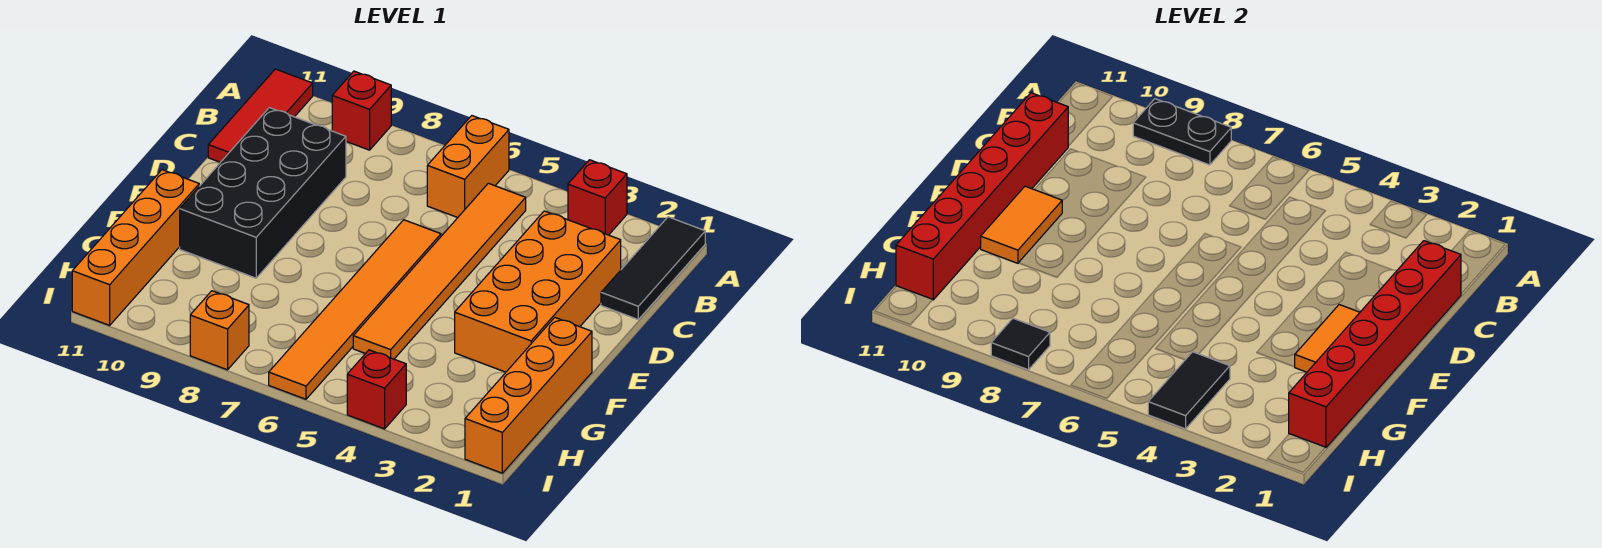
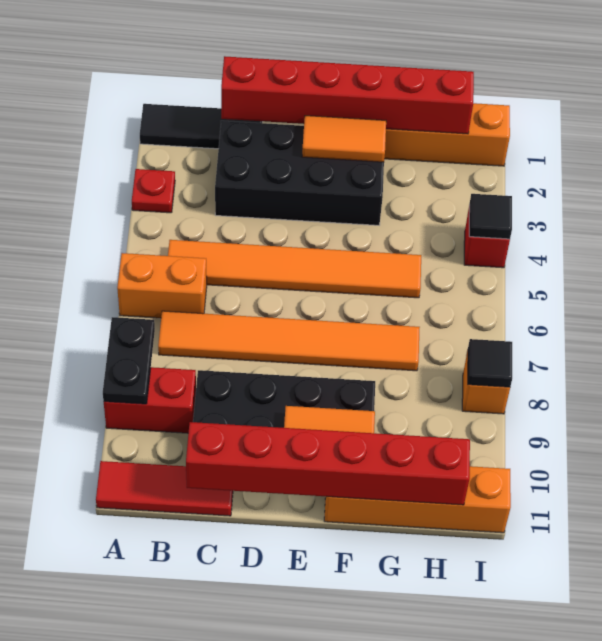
red brick A3 level 1 -> red plate A3 level 1
red brick A9 level 1 -> red brick A9:B9 level 1
orange brick C2:F3 level 1 -> black brick C2:F3 level 1
orange tile D6:I6 level 1 -> orange tile B7:G7 level 1
black tile H4:I4 level 2 -> black tile I4 level 2

